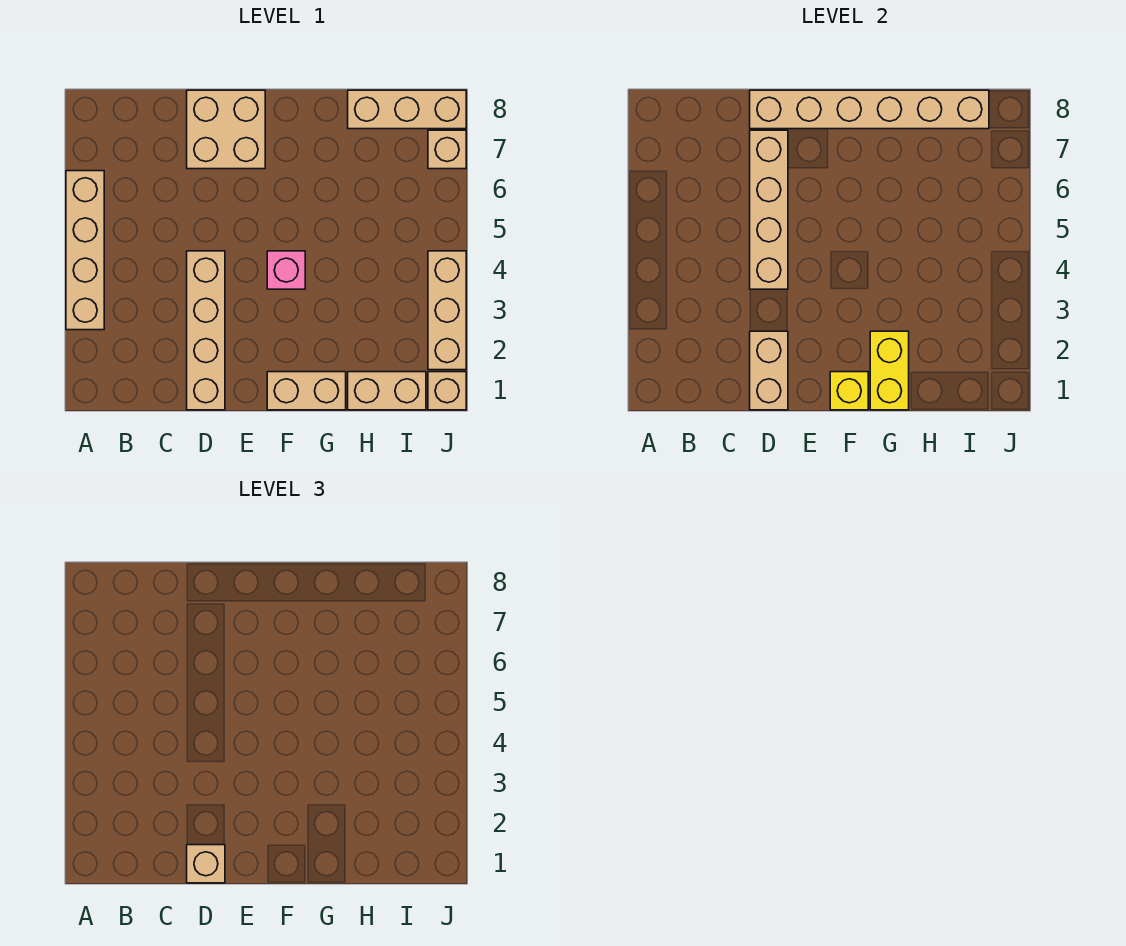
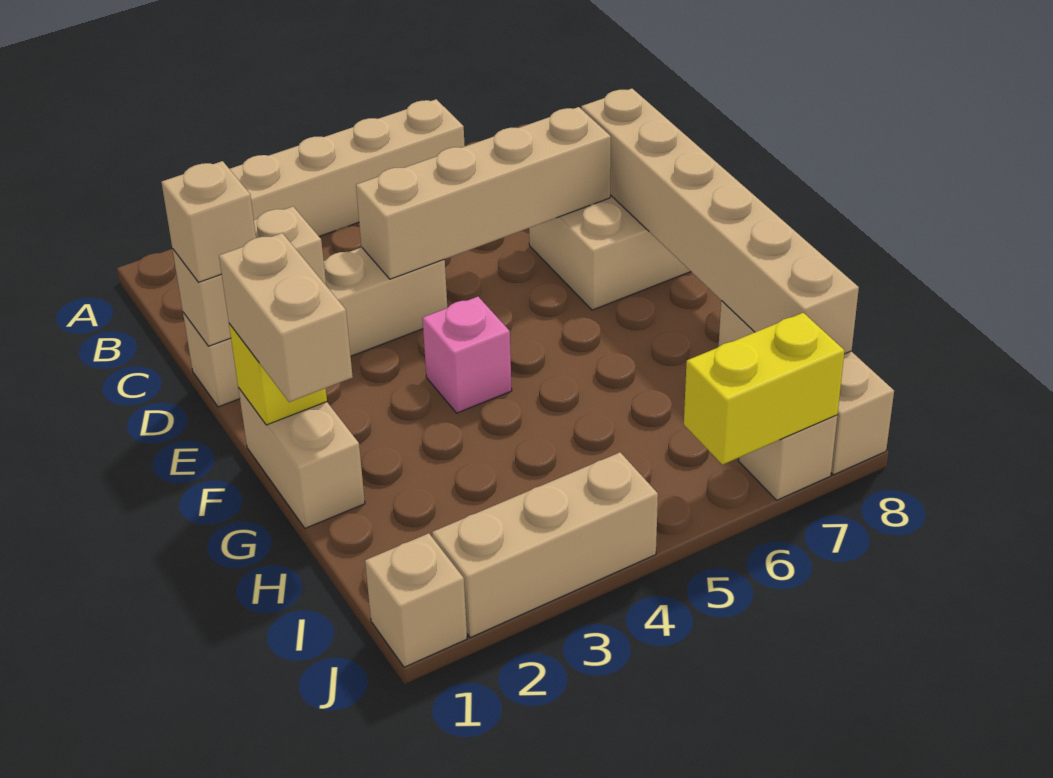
yellow brick G1:G2 level 2 -> yellow brick J6:J7 level 2
tan brick H1:I1 level 1 -> tan brick F1:G1 level 3

